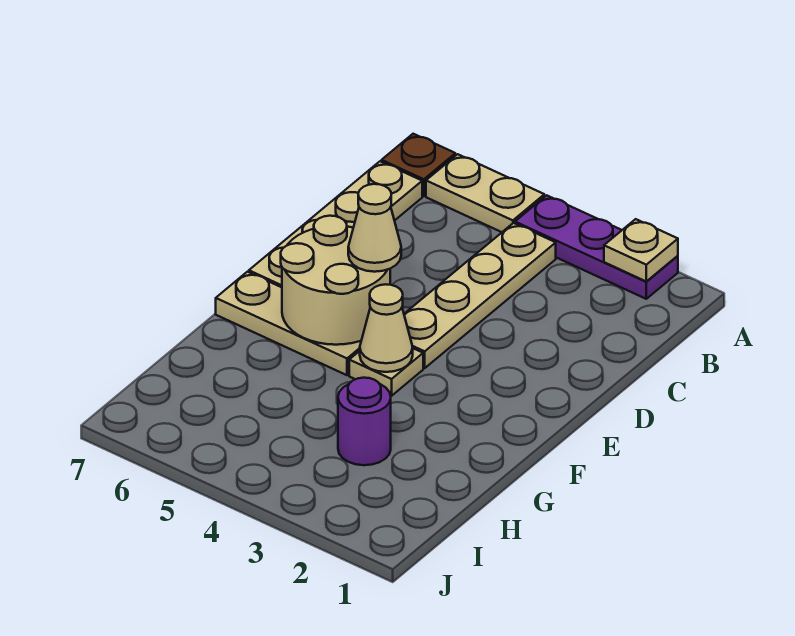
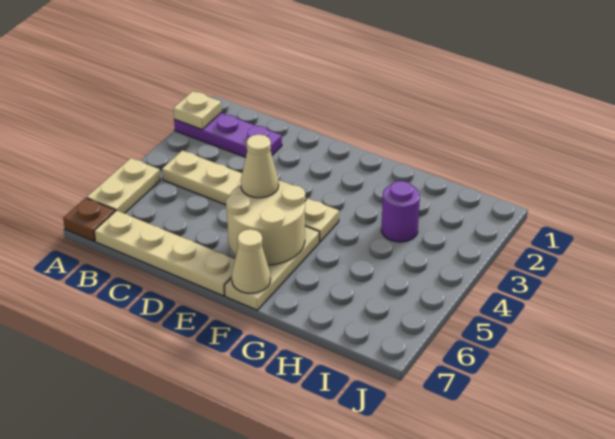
purple plate A2:A4 level 1 -> purple plate A2:C2 level 1
tan cone F4 level 2 -> tan cone F7 level 2

